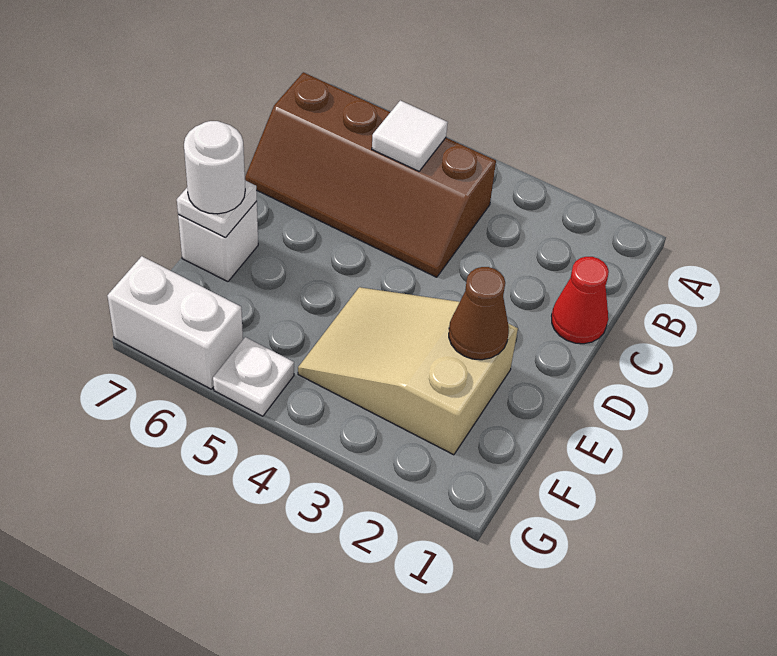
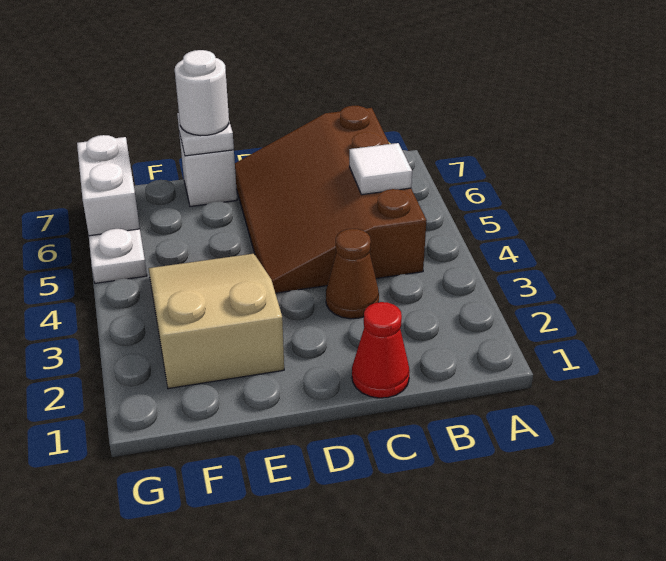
brown slope B4:C7 level 1 top B -> brown slope B4:D7 level 1 top B
brown cone E2 level 2 -> brown cone C3 level 1

